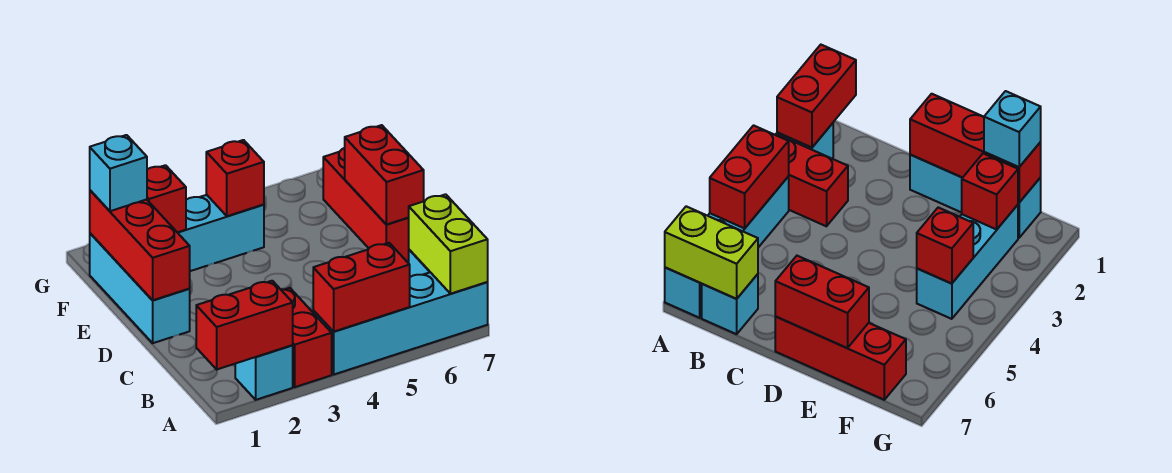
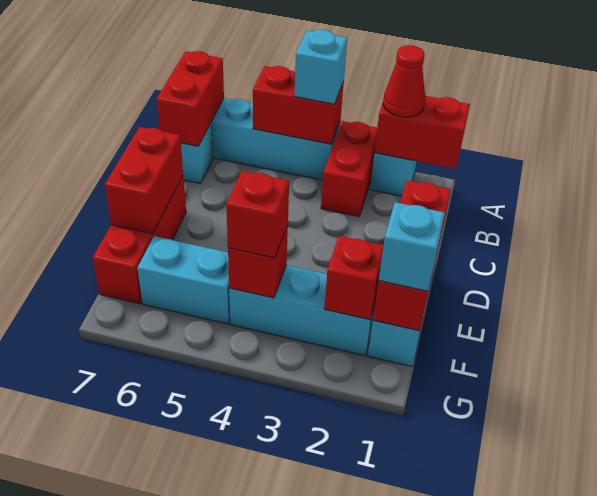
none -> red cone A2 level 3
none -> cyan brick A4 level 3
lime brick A7:B7 level 2 -> red brick A7:B7 level 2
none -> red brick F4 level 3
none -> cyan brick F5:F6 level 1

